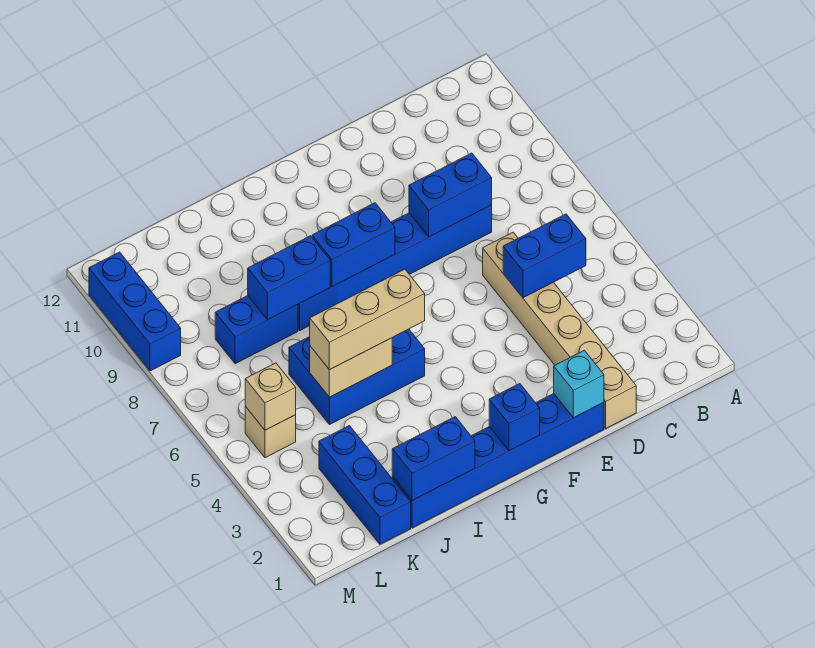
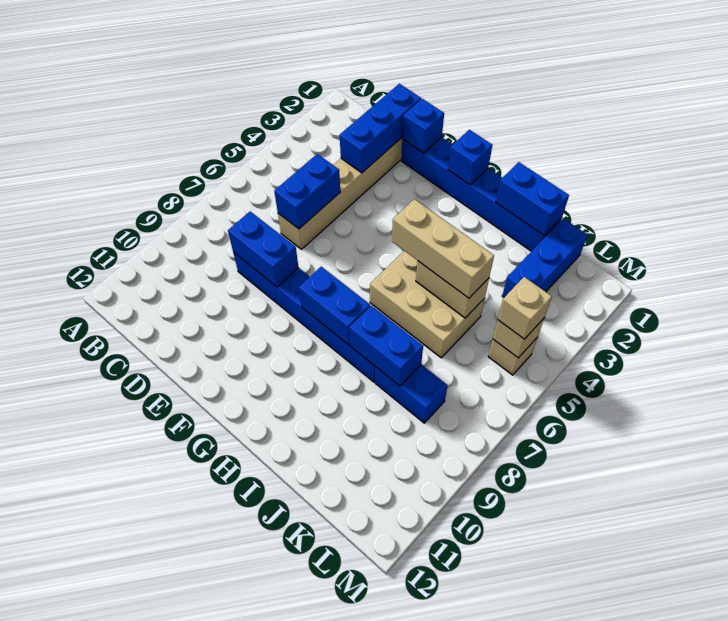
blue brick C5:D5 level 2 -> blue brick D5:D6 level 2
cyan brick E1 level 2 -> blue brick E1 level 2
blue brick H5:J6 level 1 -> tan brick H5:J6 level 1
none -> tan brick L5 level 3
blue brick M9:M11 level 1 -> blue brick D1:D3 level 2

